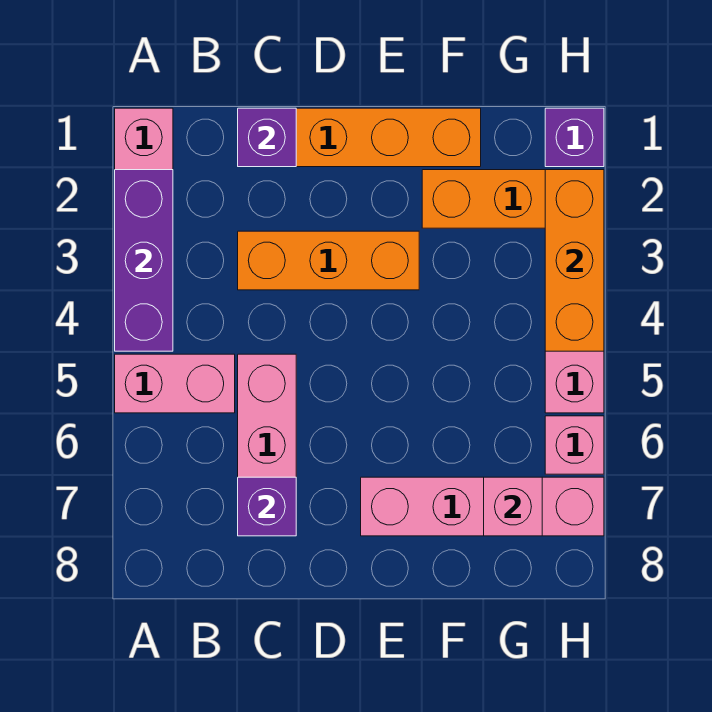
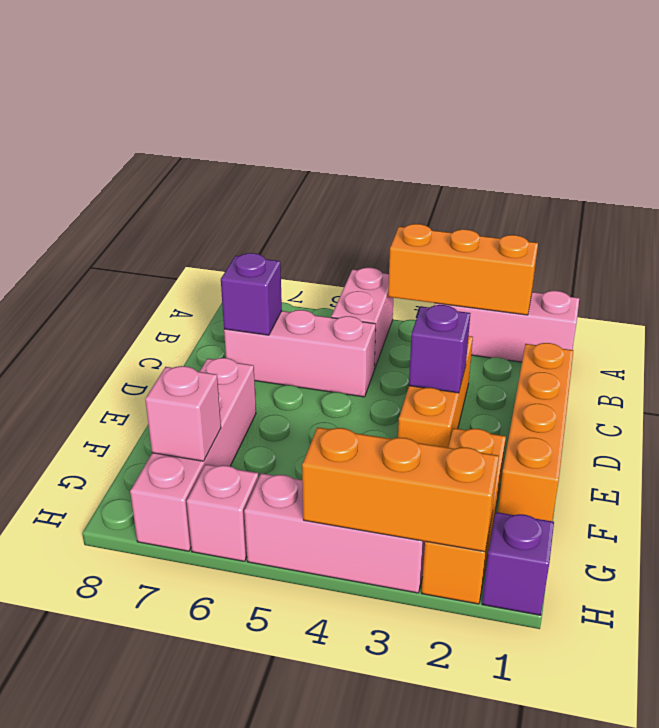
purple brick A2:A4 level 2 -> orange brick A2:A4 level 2
purple brick C1 level 2 -> purple brick D3 level 2

